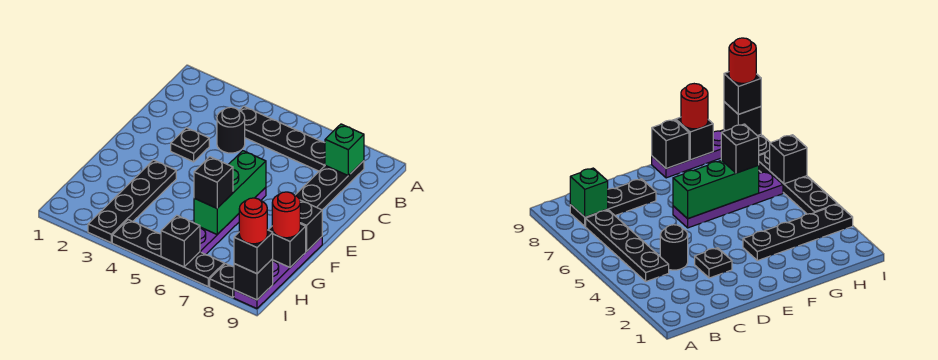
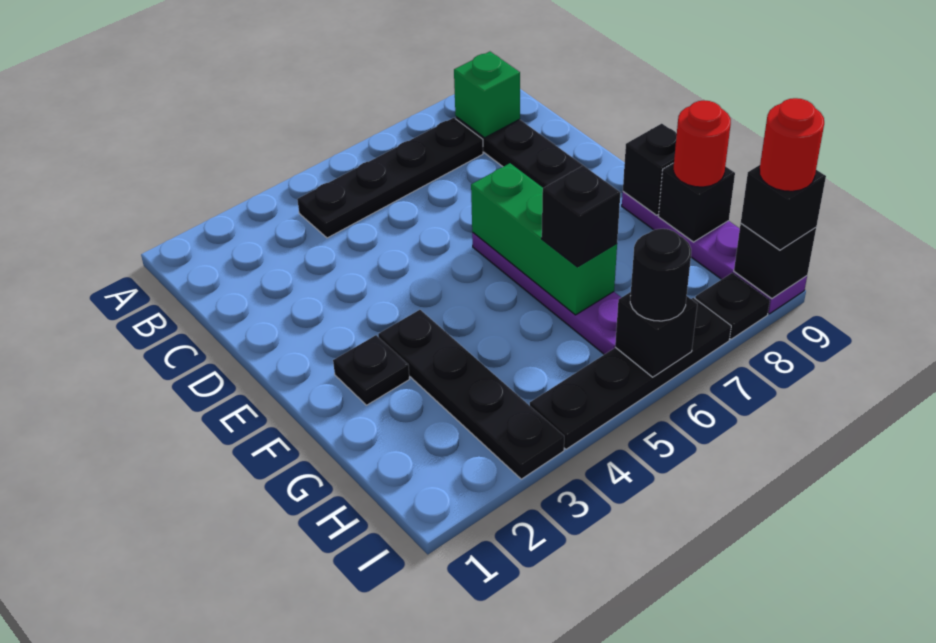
black round brick C4 level 1 -> black round brick I6 level 3
black plate D3 level 1 -> black plate F2 level 1

